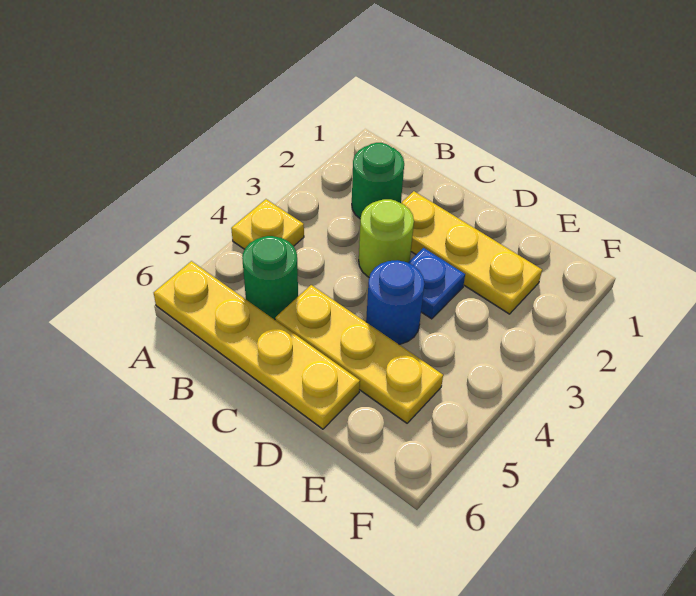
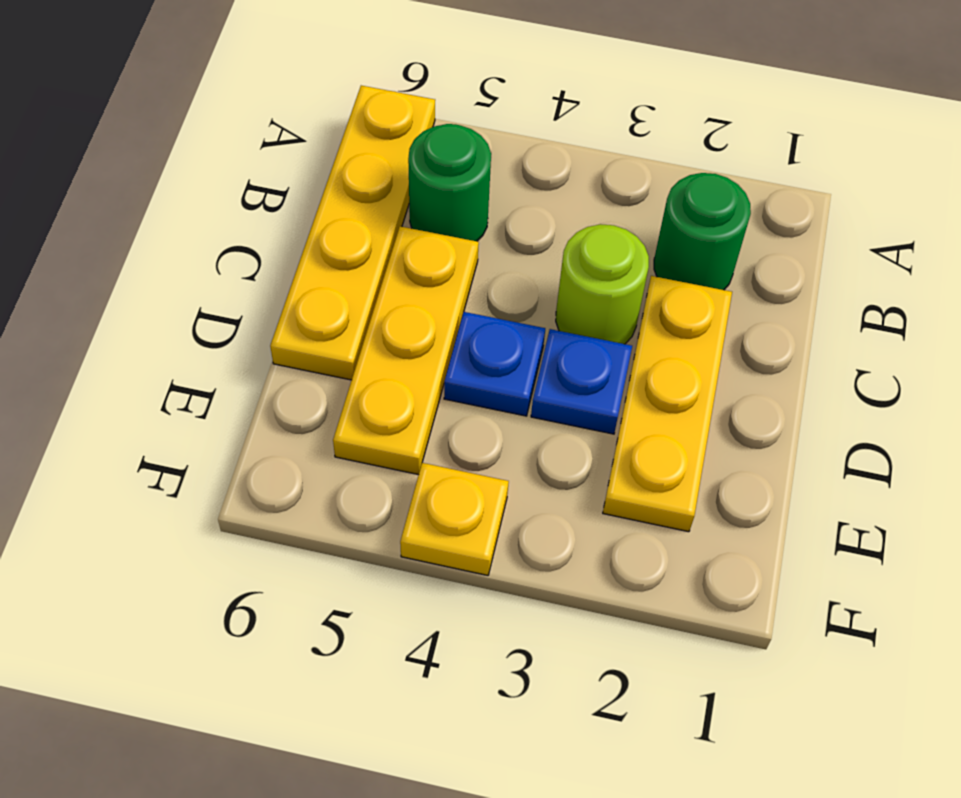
yellow plate A4 level 1 -> yellow plate F4 level 1
blue round brick D4 level 1 -> blue plate D4 level 1

